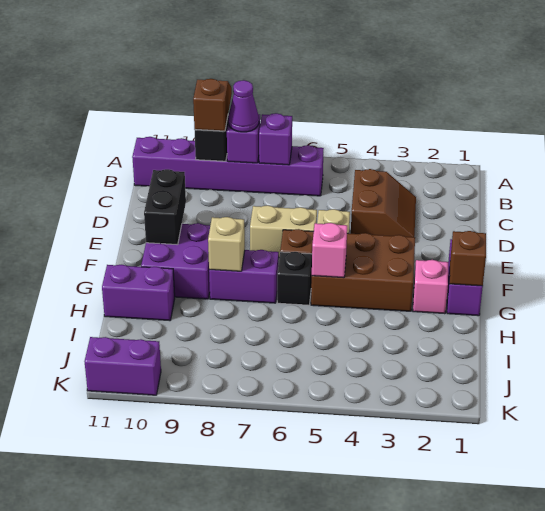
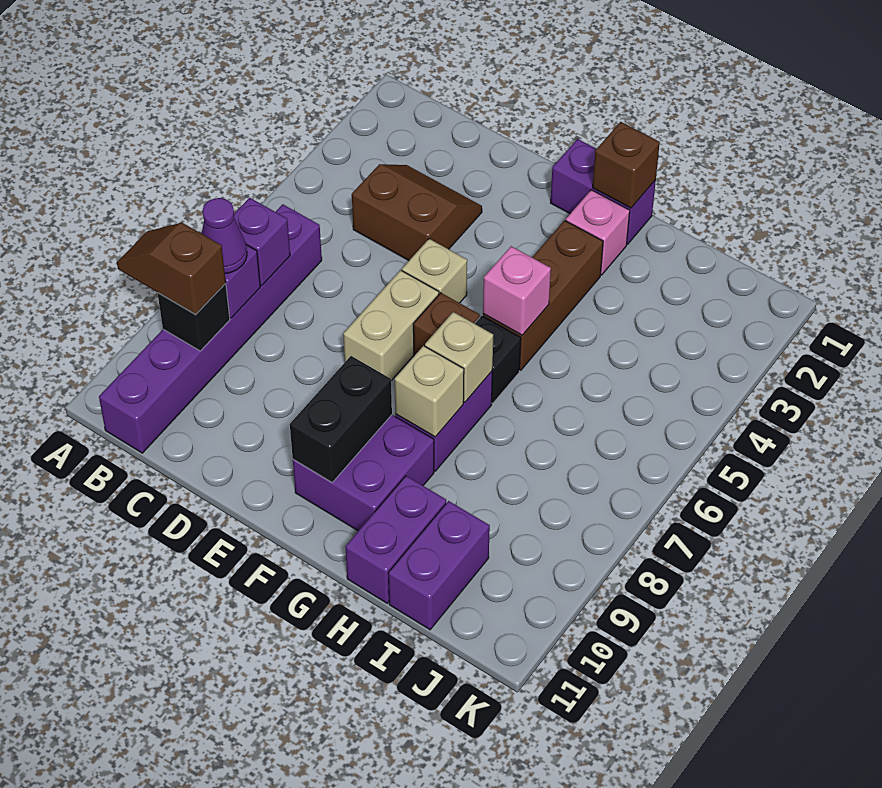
black brick E10:F10 level 2 -> black brick F9:F10 level 2
brown brick F3:G5 level 1 -> brown brick G3:G5 level 1
none -> tan brick G7 level 2
purple brick K10:K11 level 1 -> purple brick I10:I11 level 1

